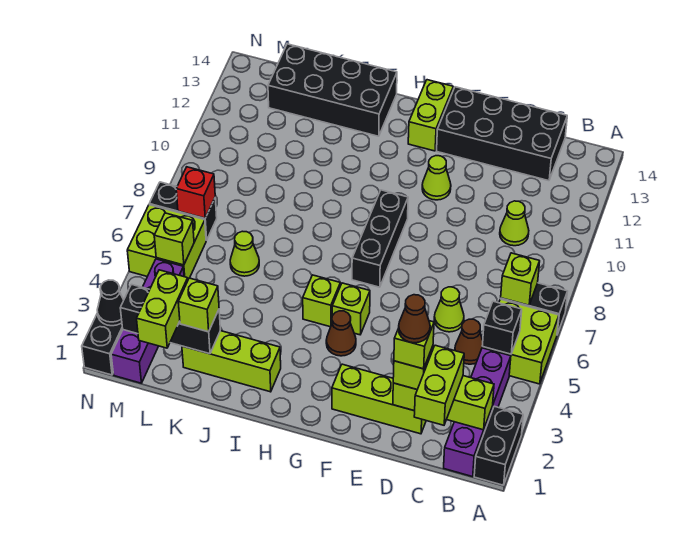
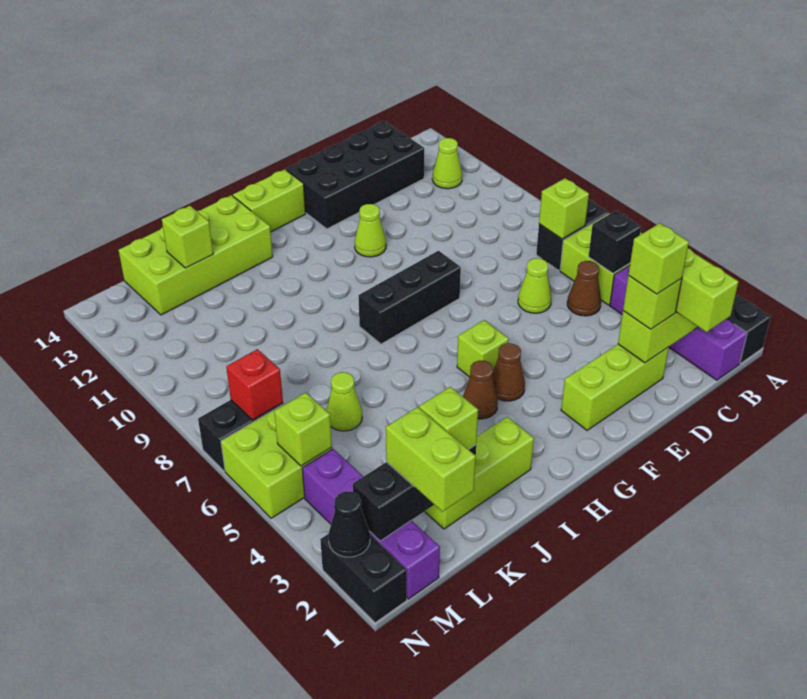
lime cone C10 level 1 -> lime cone B12 level 1
brown cone D2 level 5 -> brown cone H4 level 1
black brick G7:G9 level 1 -> black brick F8:H8 level 1
lime brick G13:G14 level 1 -> lime brick G14:H14 level 1
lime brick H5 level 1 -> lime brick K13 level 2
black brick I13:L14 level 1 -> lime brick I13:L14 level 1

